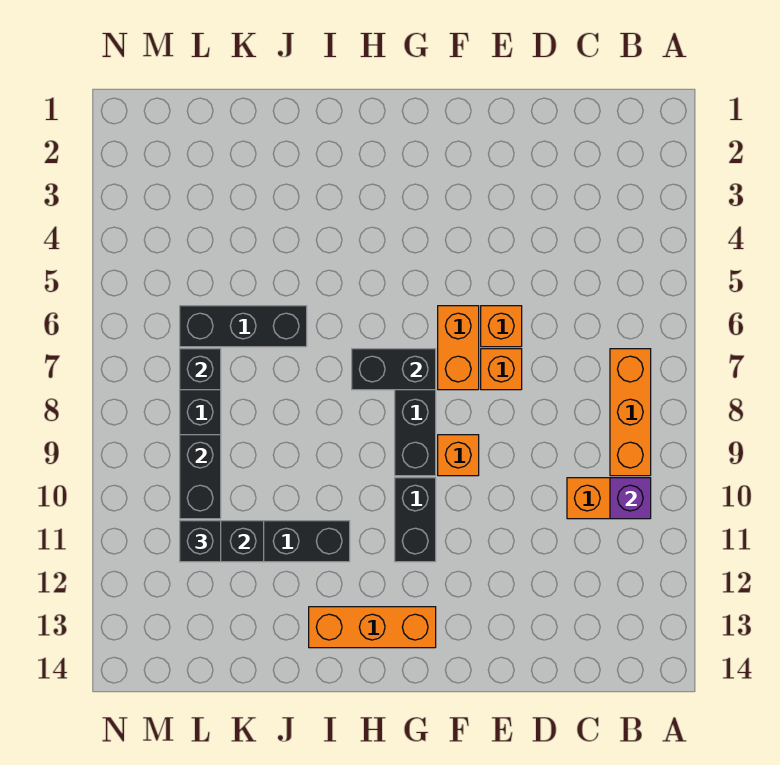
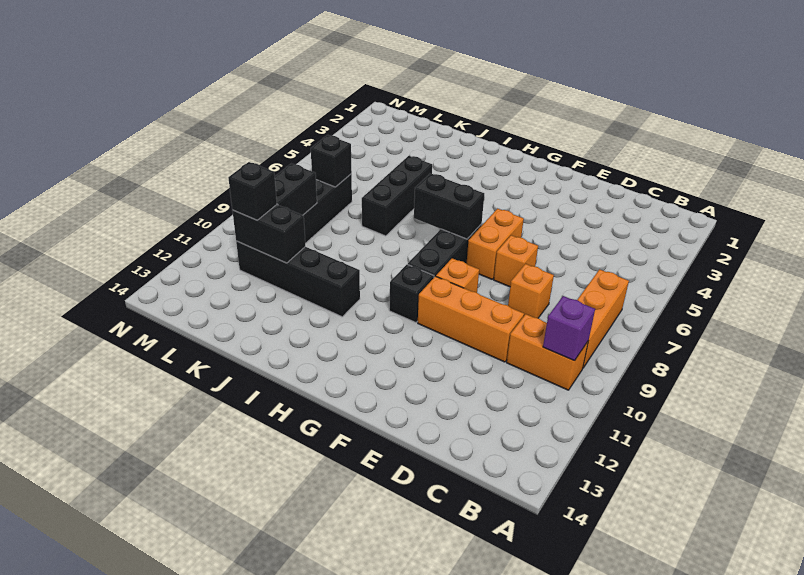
orange brick E6 level 1 -> orange brick D8 level 1
black brick G10:G11 level 1 -> black brick G10 level 1
orange brick G13:I13 level 1 -> orange brick D10:F10 level 1
black brick J6:L6 level 1 -> black brick J5:J7 level 1

